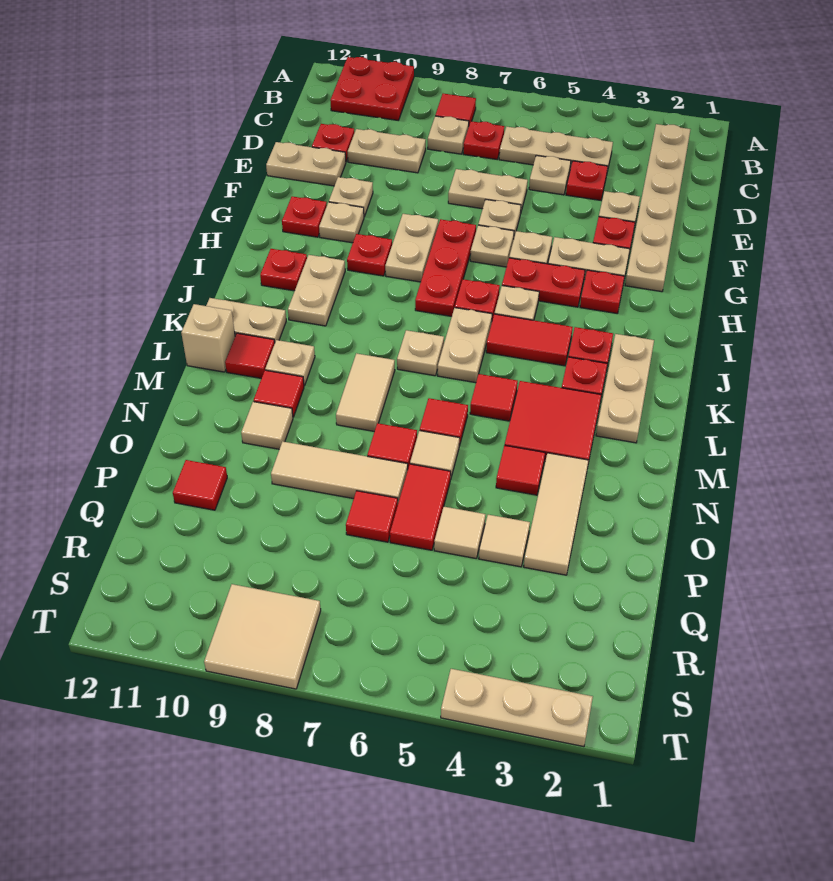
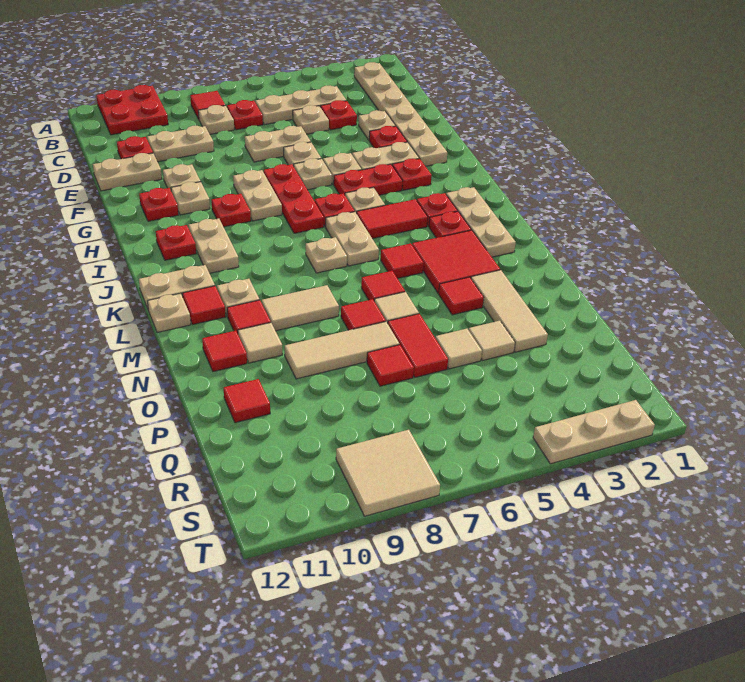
tan tile L8:M8 level 1 -> tan tile M8:M9 level 1
tan brick L12 level 1 -> tan plate L12 level 1
none -> red tile N11 level 1

